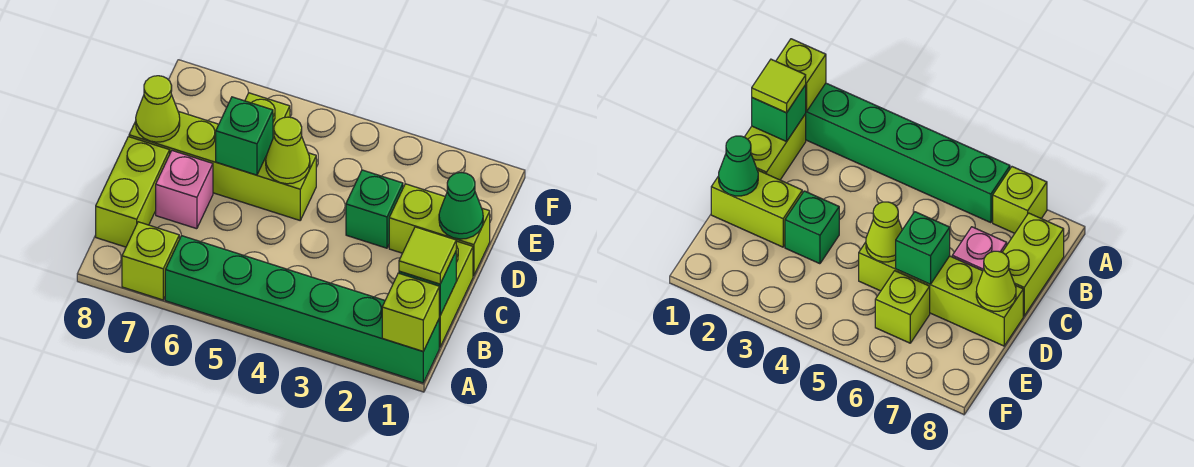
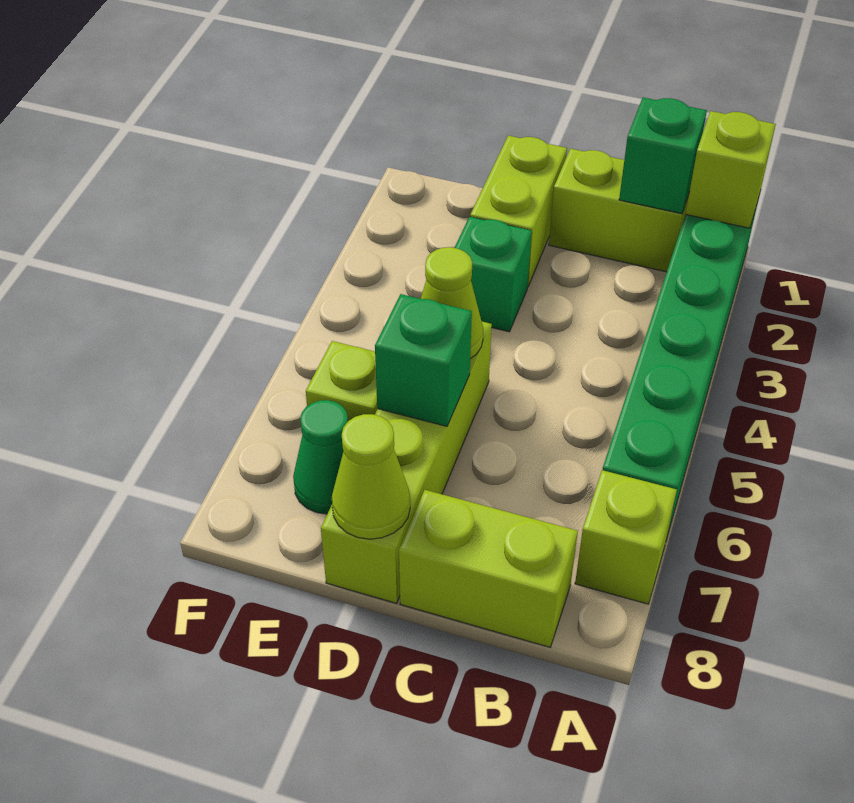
lime tile B1 level 3 -> none
pink brick C7 level 1 -> none
green cone D1 level 2 -> green cone E7 level 1

